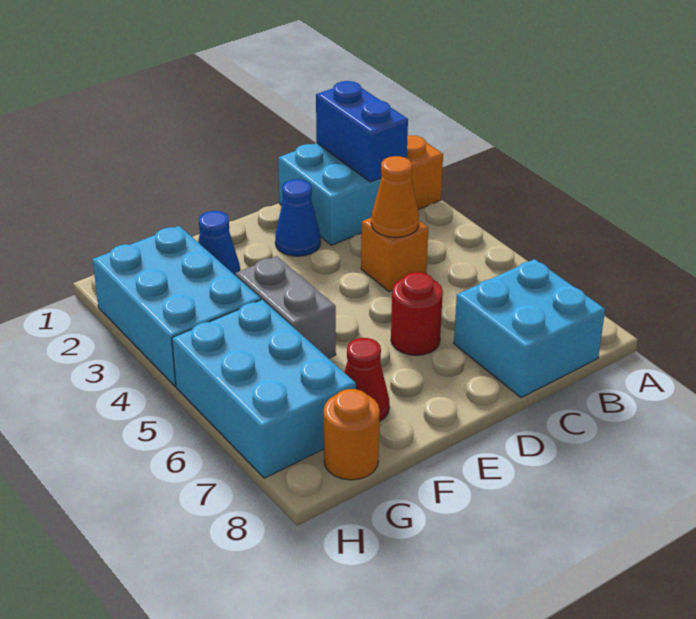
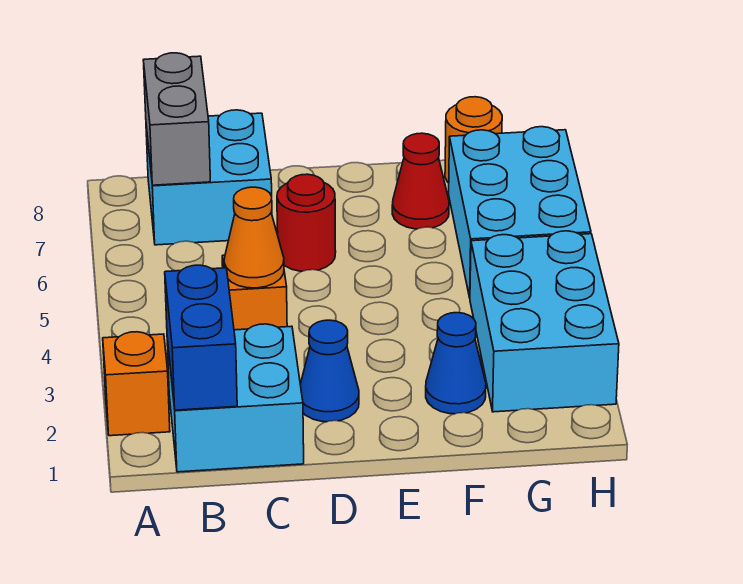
grey brick F4:F5 level 1 -> grey brick B7:B8 level 2

